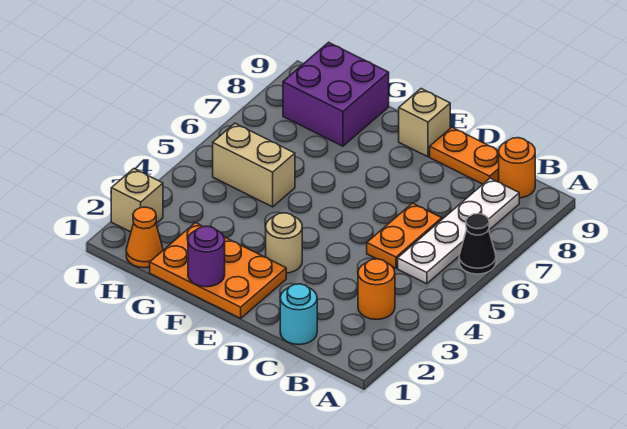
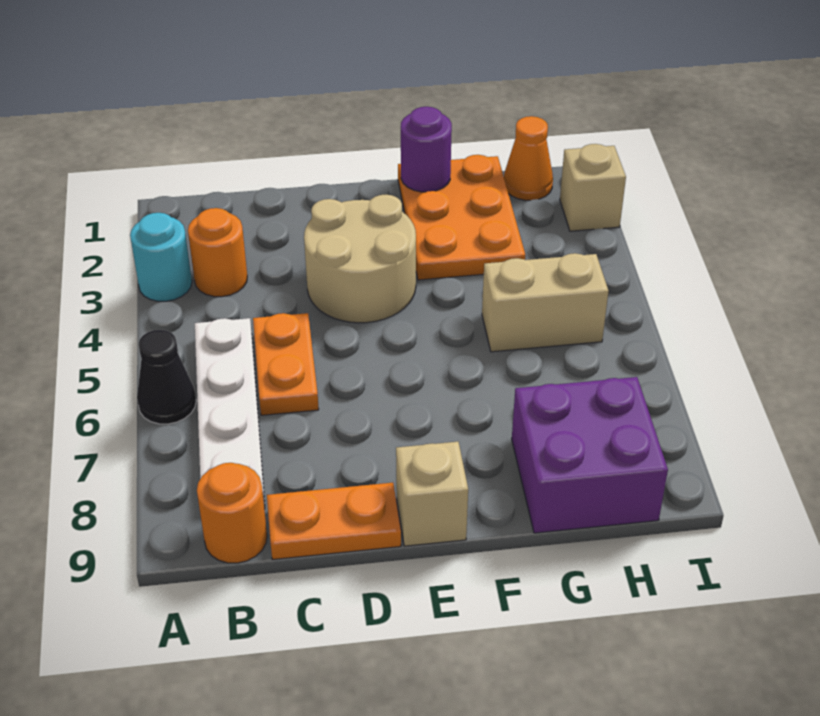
cyan round brick C1 level 1 -> cyan round brick A3 level 1
orange plate E1:G2 level 1 -> orange plate F1:G3 level 1
tan round brick E3 level 1 -> tan round brick D3:E4 level 1

